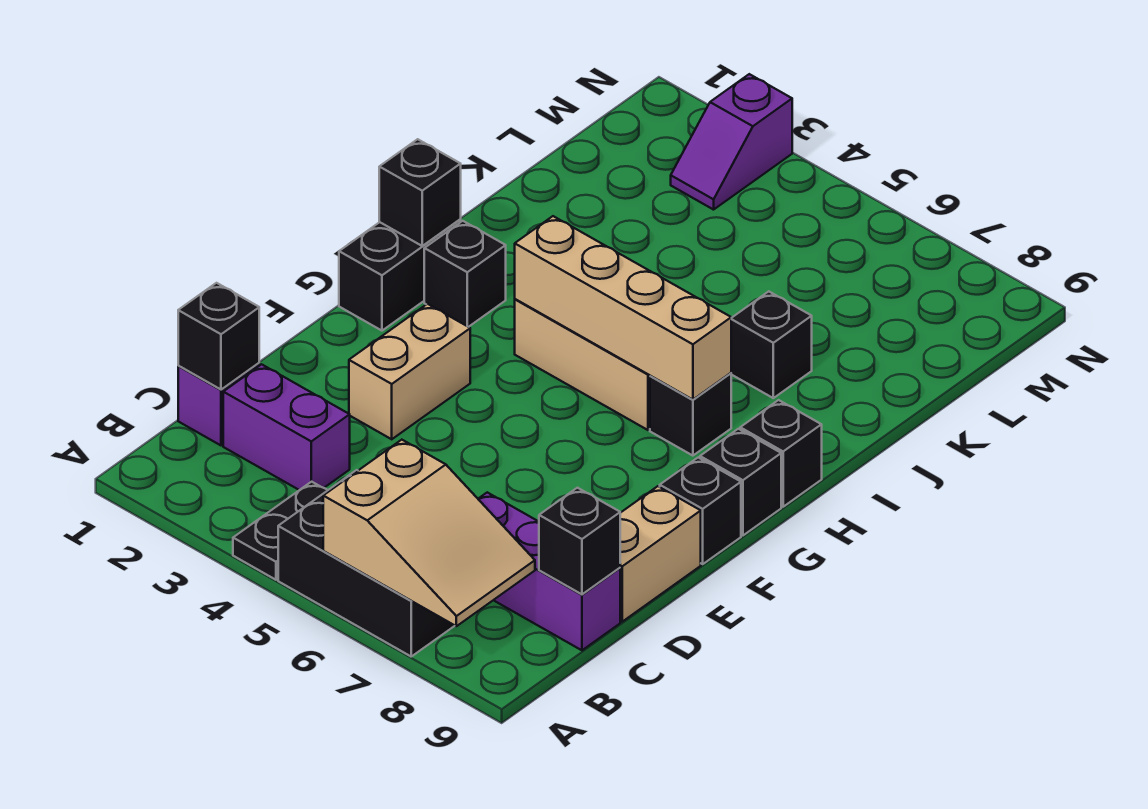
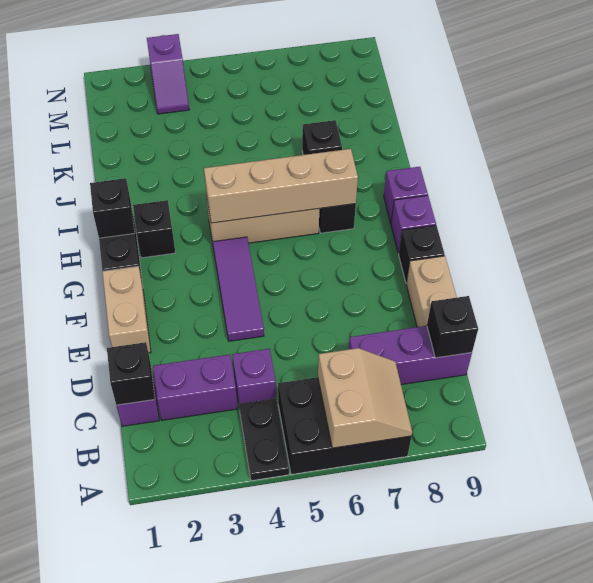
tan slope A6:B8 level 2 top 6 -> tan slope A6:B7 level 2 top 6
none -> purple brick C4 level 1
tan brick E3:F3 level 1 -> tan brick E1:F1 level 1
none -> purple tile E4:G4 level 1
black brick G9 level 1 -> purple brick G9 level 1
black brick H9 level 1 -> purple brick H9 level 1

